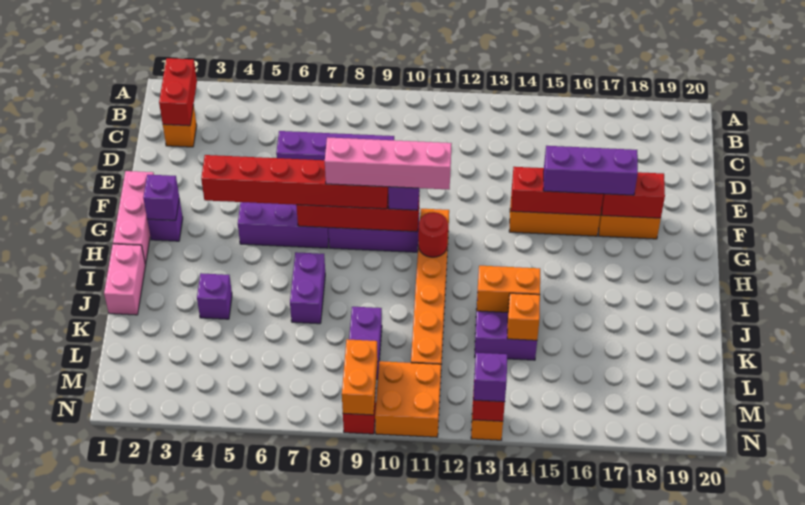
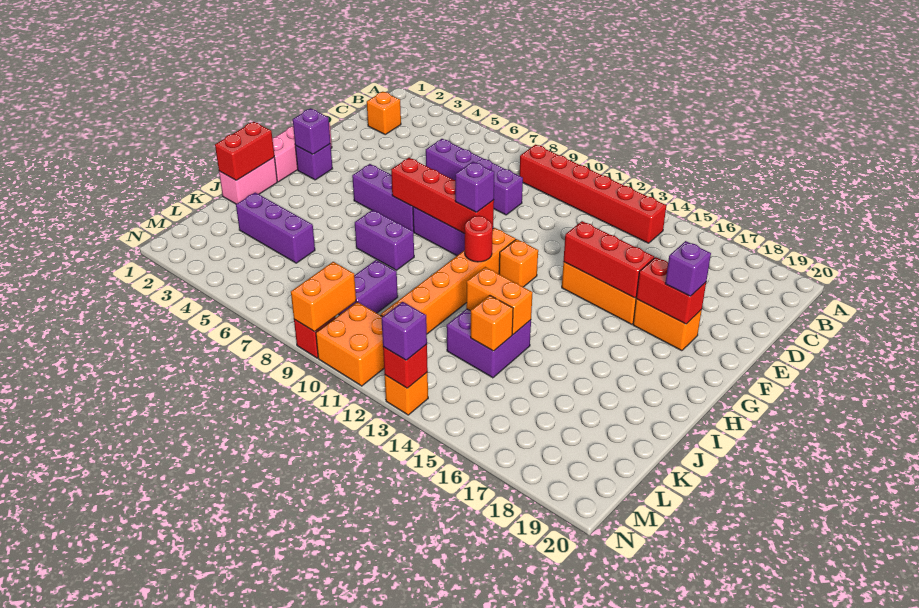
red brick B2:C2 level 2 -> red brick I1:J1 level 2
purple brick F15:F17 level 3 -> purple brick K3:K5 level 1
red brick G4:G9 level 3 -> red brick B9:B14 level 1
pink brick G8:G11 level 4 -> none
none -> orange brick G12 level 1
purple brick I7:J7 level 1 -> purple brick I7:I8 level 1
purple brick J4 level 1 -> purple brick F18 level 3

